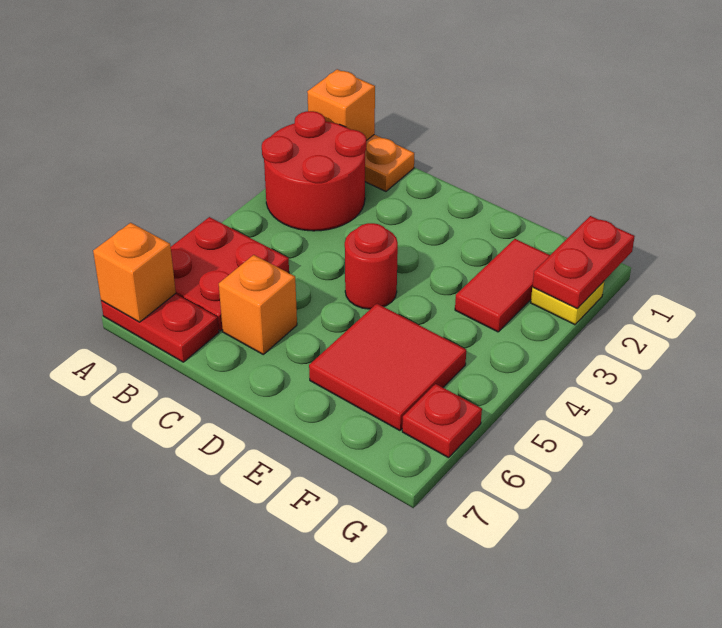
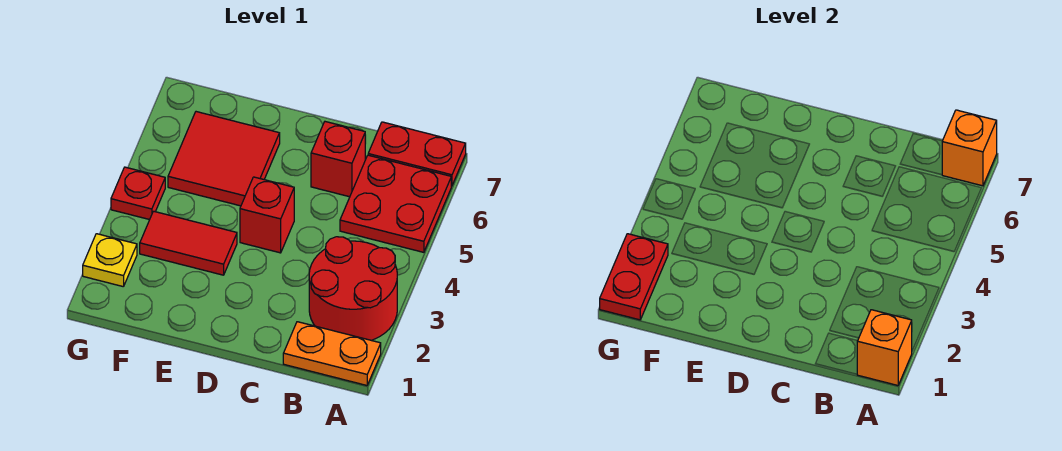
orange brick C6 level 1 -> red brick C6 level 1
red round brick D4 level 1 -> red brick D4 level 1
red tile F2:F3 level 1 -> red tile E3:F3 level 1
red plate G6 level 1 -> red plate G4 level 1

